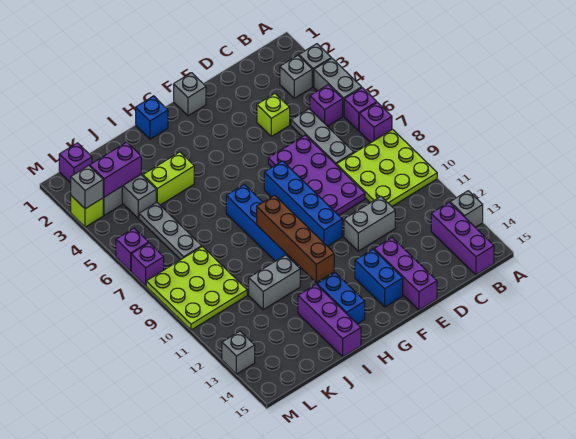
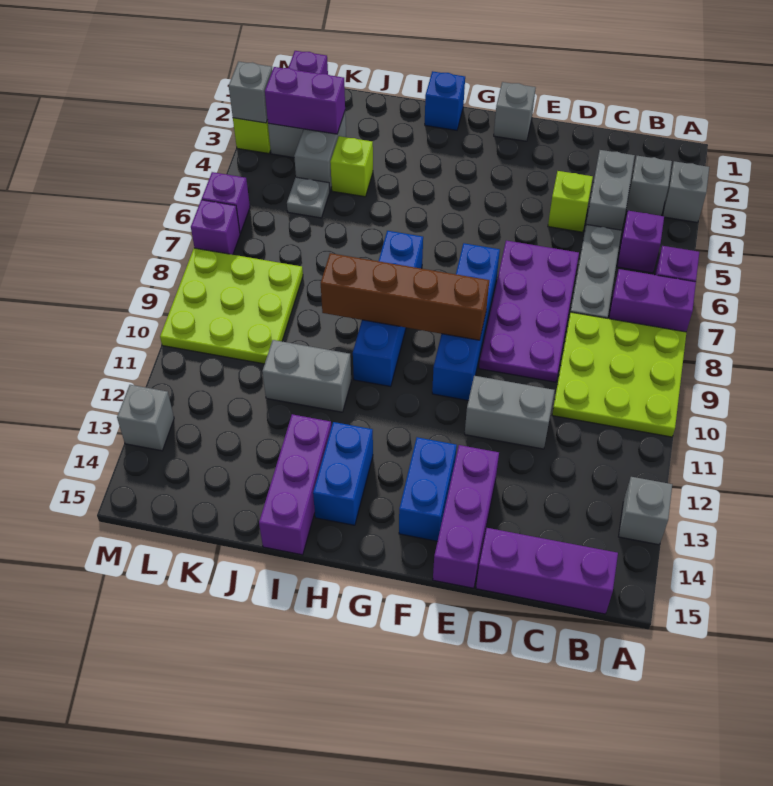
grey brick A4:A5 level 1 -> grey brick C3:C4 level 1
purple brick A7 level 1 -> purple brick A7:B7 level 1
purple brick B13:B15 level 1 -> purple brick B15:D15 level 1
brown brick H9:H12 level 2 -> brown brick F9:I9 level 2
lime brick I4:J4 level 1 -> lime brick J4 level 1
grey plate K5:K7 level 1 -> grey plate K5 level 1

